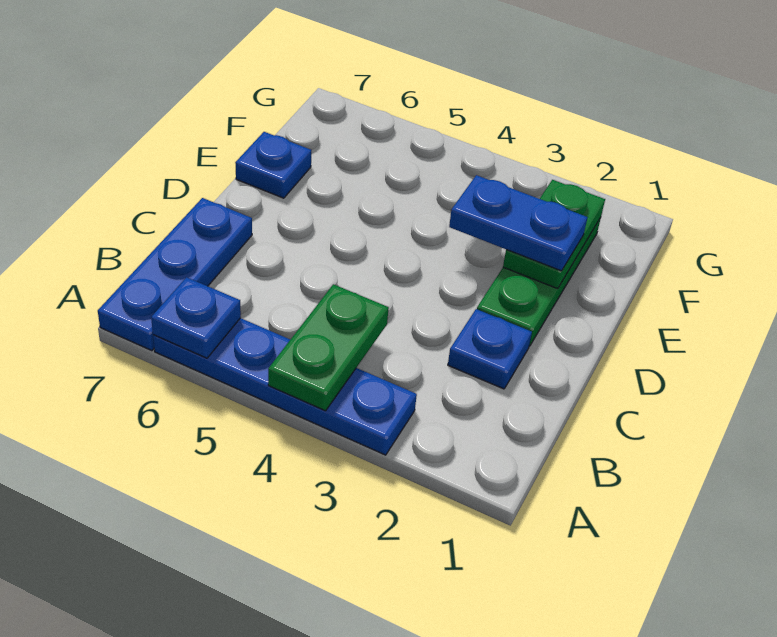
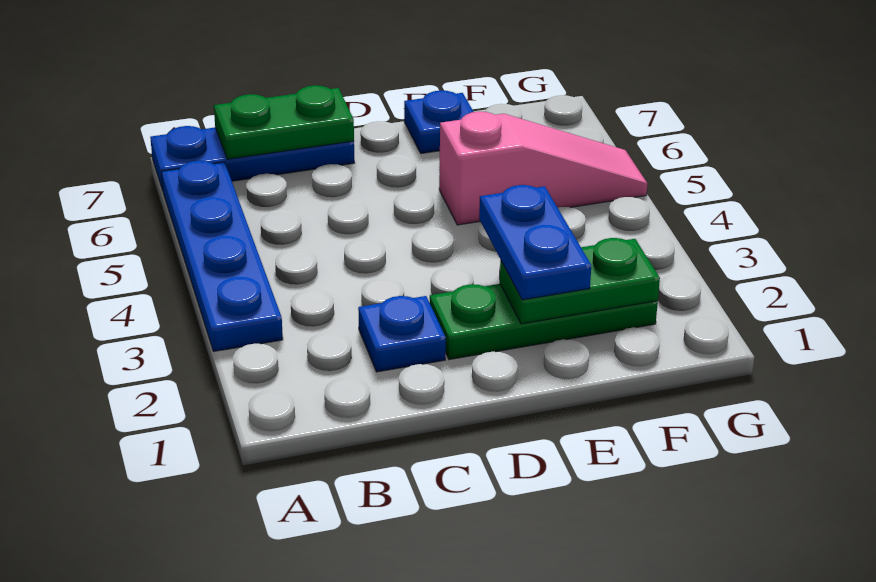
green plate A4:B4 level 2 -> green plate B7:C7 level 2
blue plate A6 level 2 -> none
none -> pink slope E5:G5 level 1 top E

